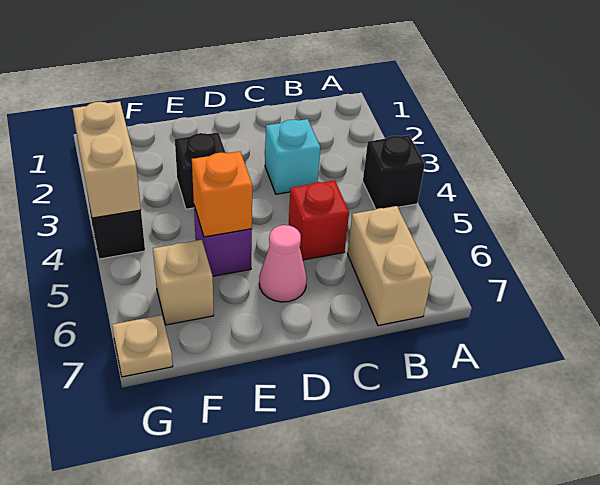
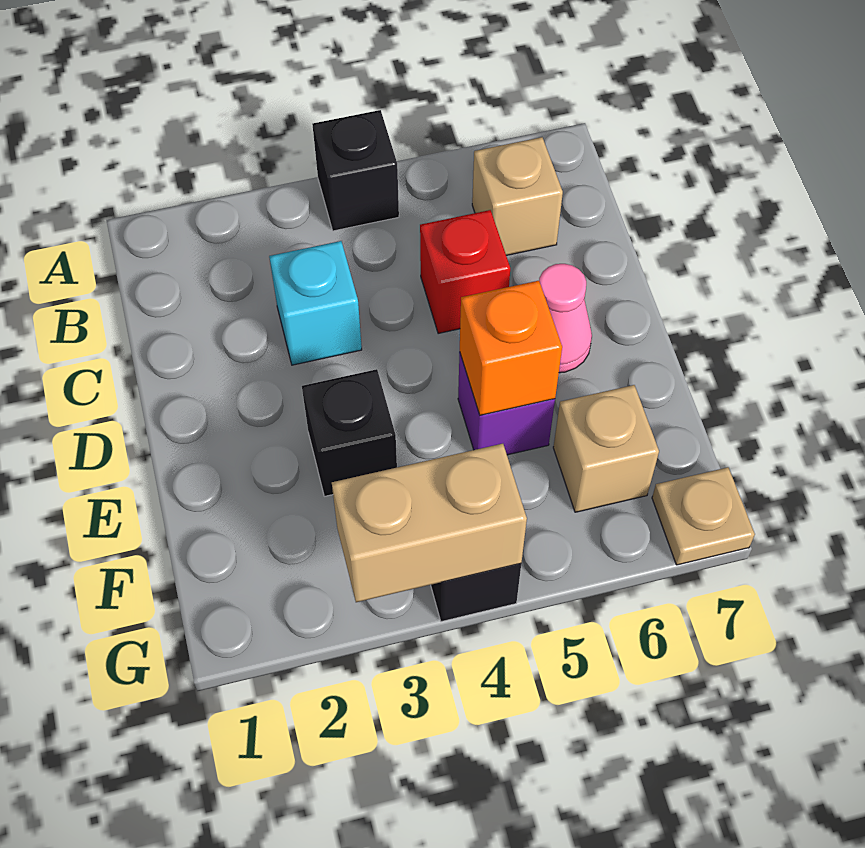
tan brick B6:B7 level 1 -> tan brick B6 level 1

